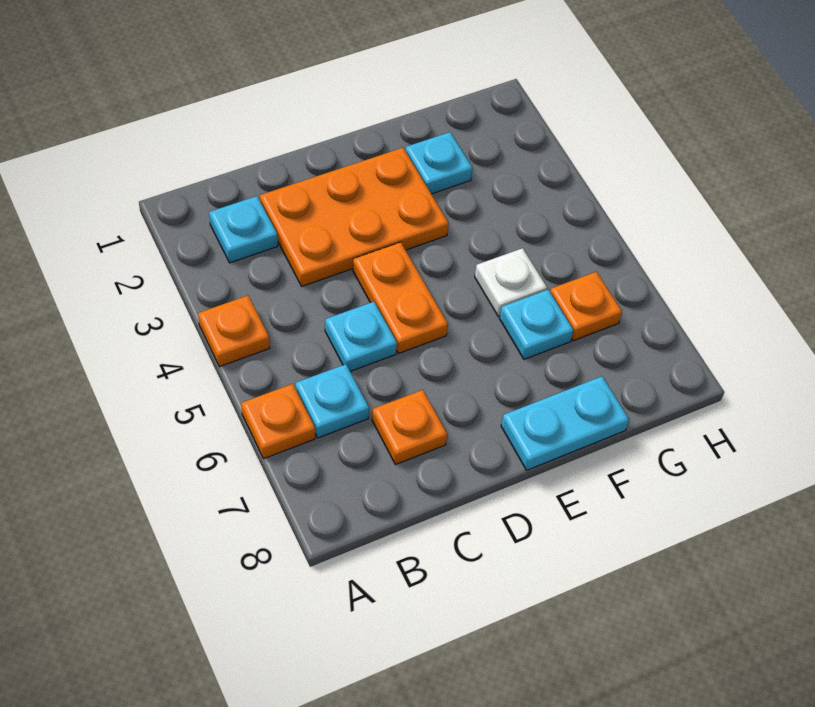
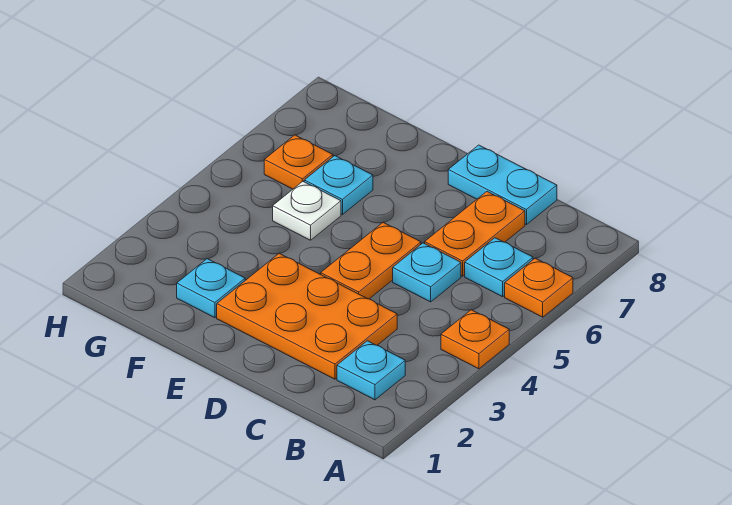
orange plate C7 level 1 -> orange plate C6:C7 level 1
cyan plate E8:F8 level 1 -> cyan plate C8:D8 level 1

